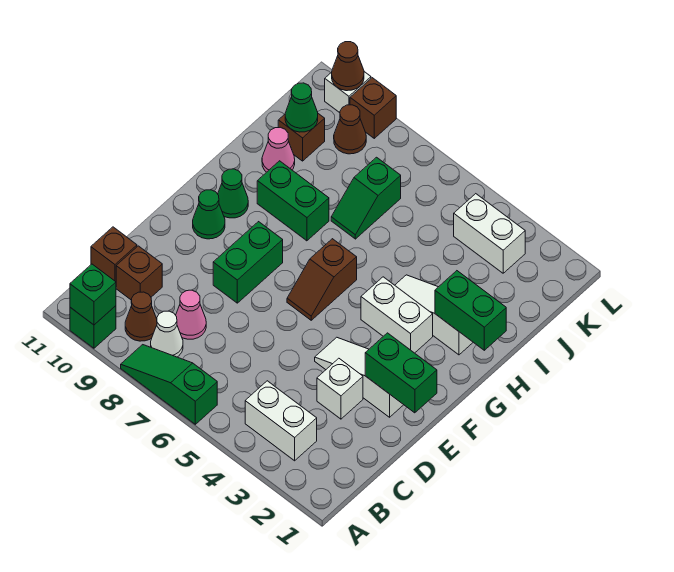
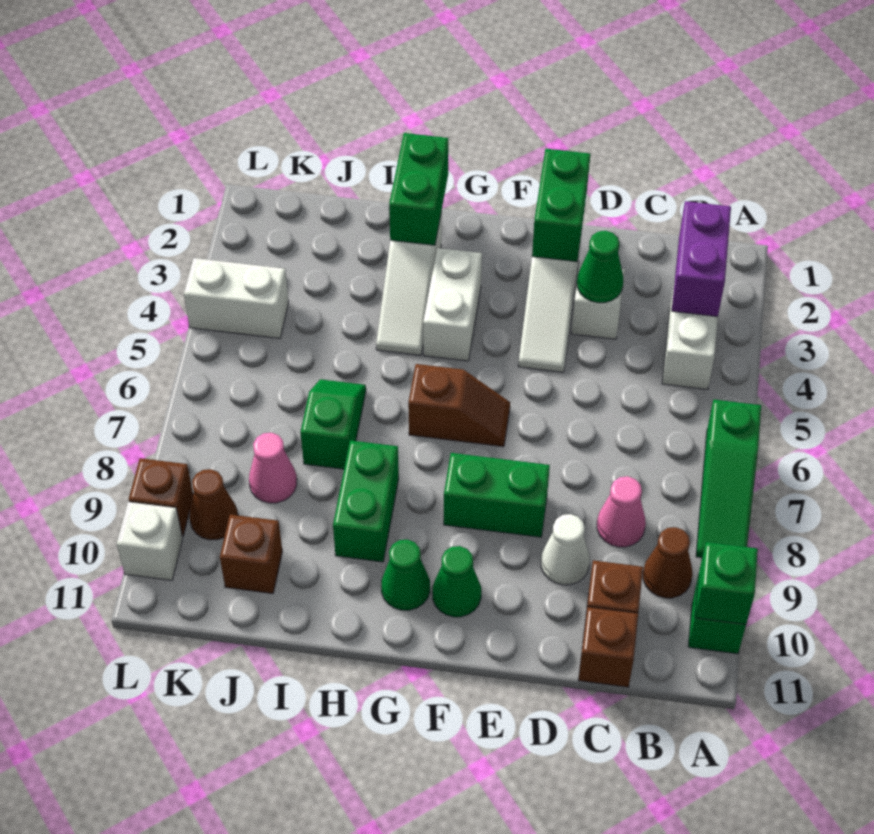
none -> purple brick B2:B3 level 2
white cone B8 level 1 -> white cone D9 level 1
green slope I7:J7 level 1 top J -> green slope I6:I7 level 1 top 7
pink cone I10 level 1 -> pink cone J8 level 1
green cone J10 level 2 -> green cone D3 level 2
white brick K3:K4 level 1 -> white brick K4:L4 level 1
brown cone L10 level 2 -> none

